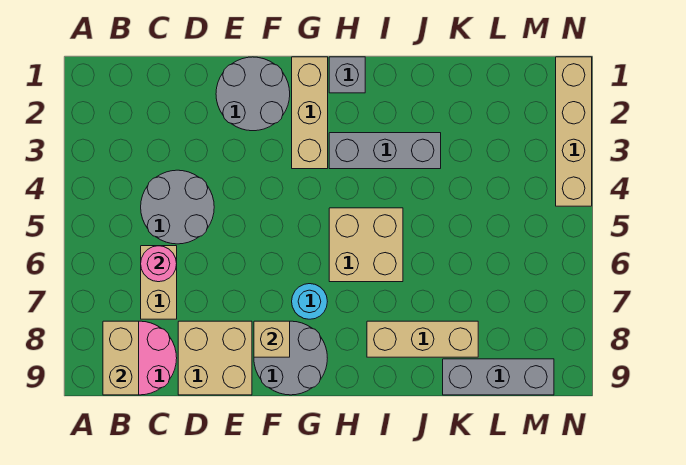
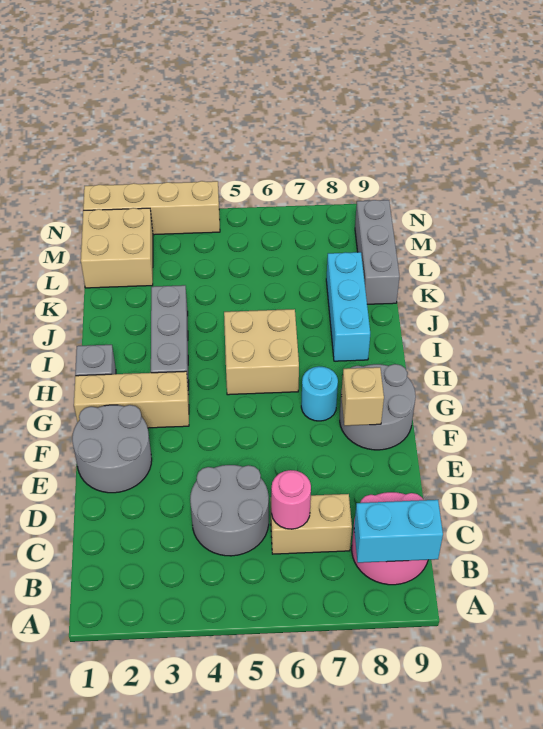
tan brick B8:B9 level 2 -> cyan brick B8:B9 level 2
tan brick D8:E9 level 1 -> tan brick L1:M2 level 1
tan brick I8:K8 level 1 -> cyan brick I8:K8 level 1

